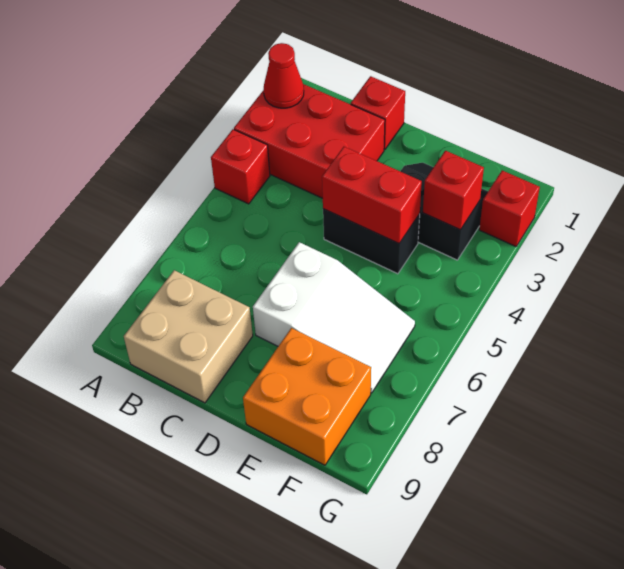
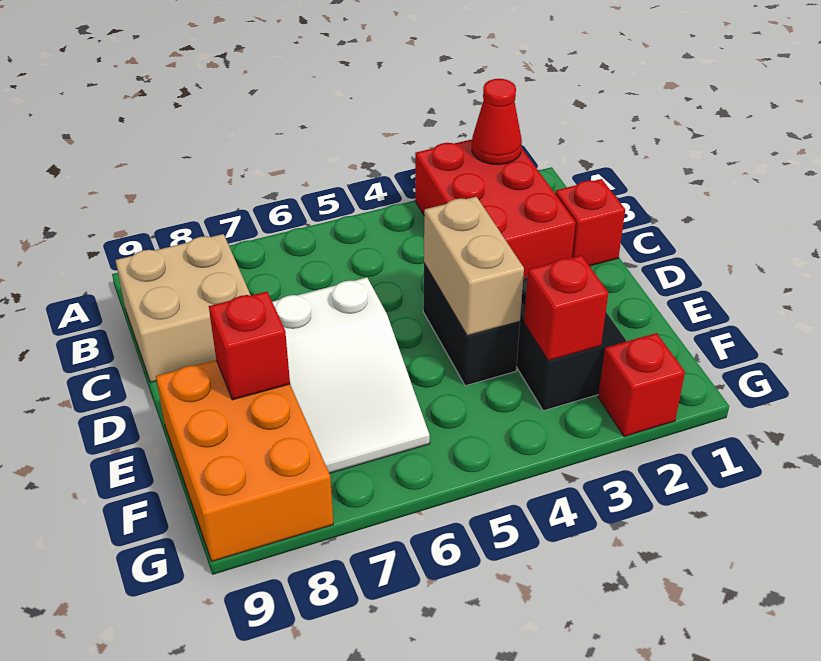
red brick A4 level 1 -> red brick E8 level 2
red brick D4:E4 level 2 -> tan brick D4:E4 level 2
orange brick E8:F9 level 1 -> orange brick E8:G9 level 1

